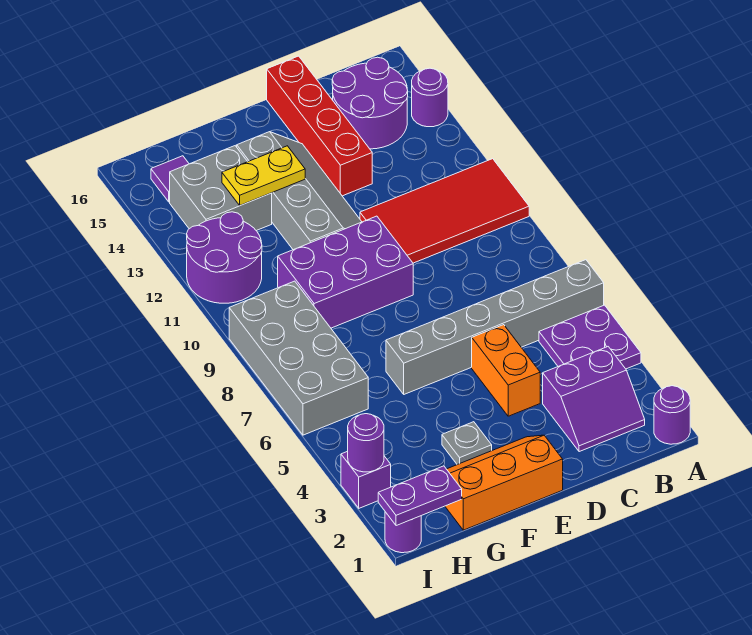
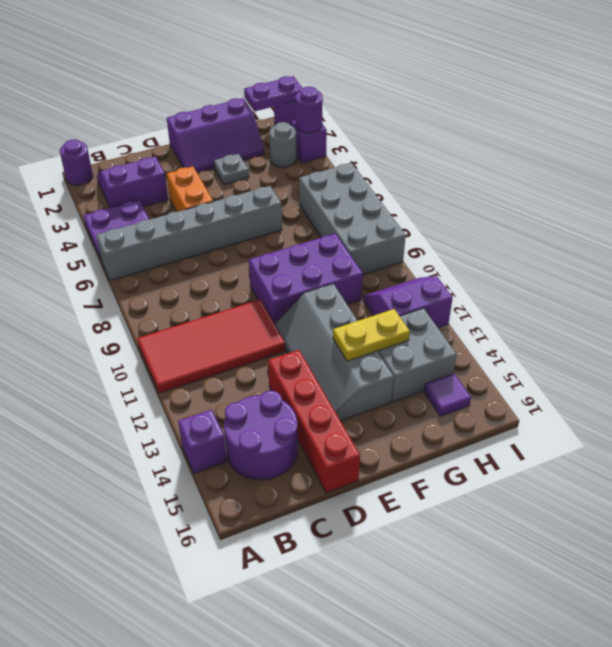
purple round brick A14 level 1 -> purple brick A14 level 1
orange slope E1:G2 level 1 top 1 -> purple slope E1:G2 level 1 top 1
none -> grey round brick H3 level 1
purple round brick H11:I12 level 1 -> purple slope H11:I12 level 1 top 12

